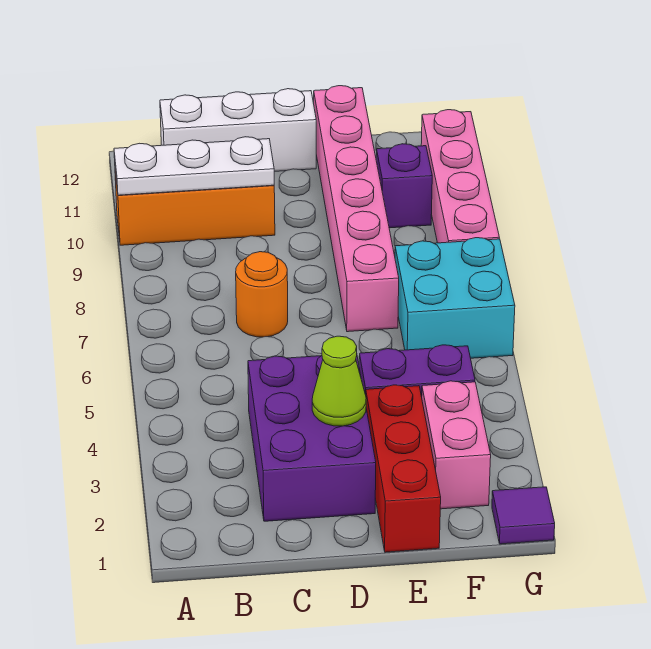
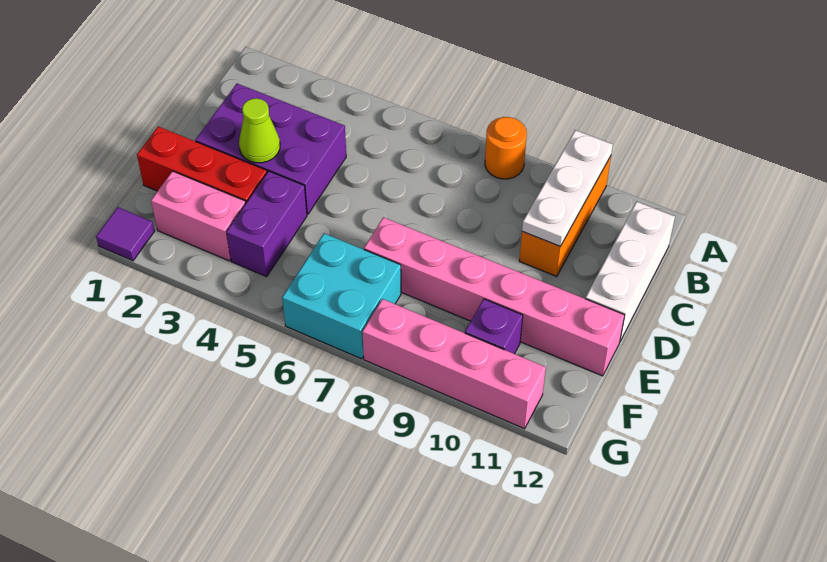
orange round brick C7 level 1 -> orange round brick A8 level 1

